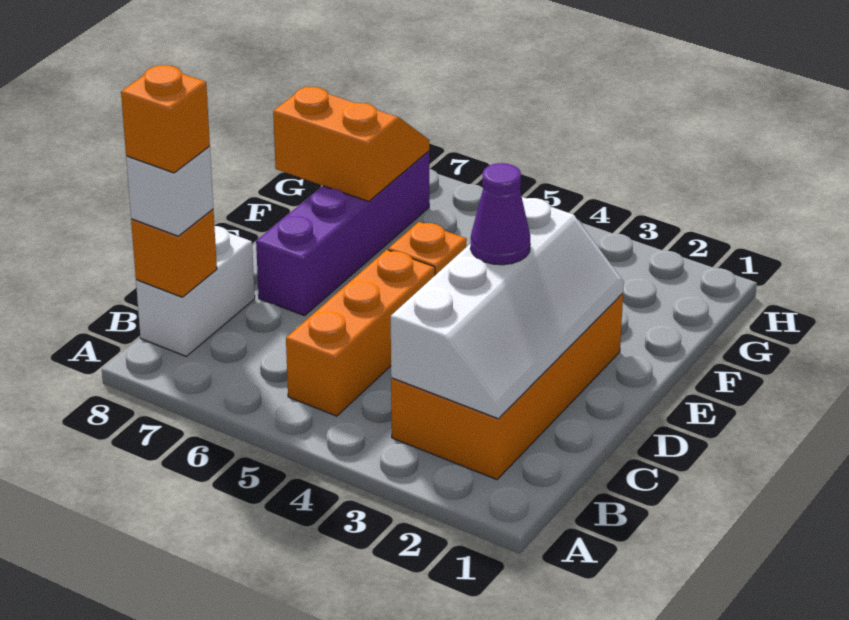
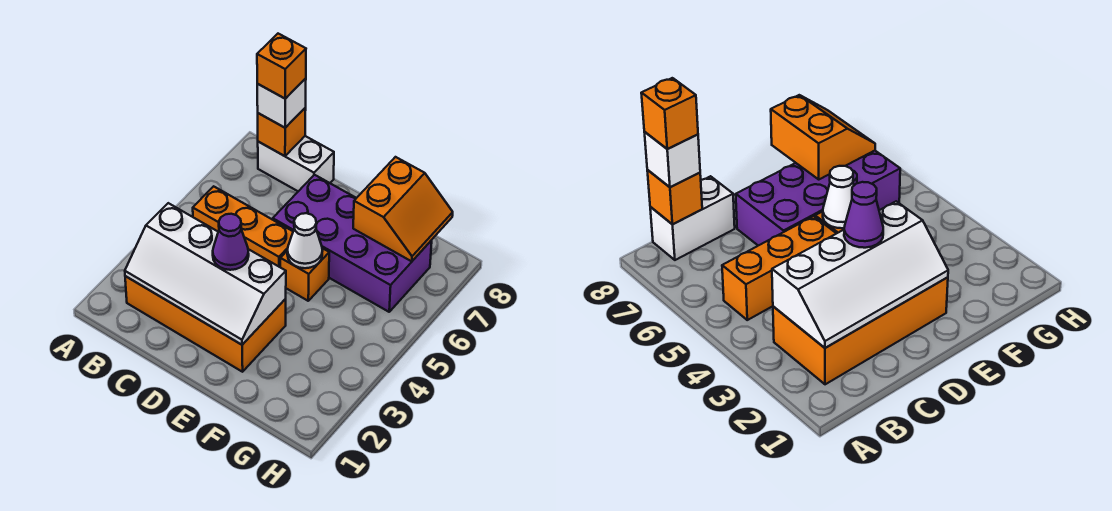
purple brick D7:G7 level 1 -> purple brick D6:G7 level 1
none -> white cone E5 level 2

